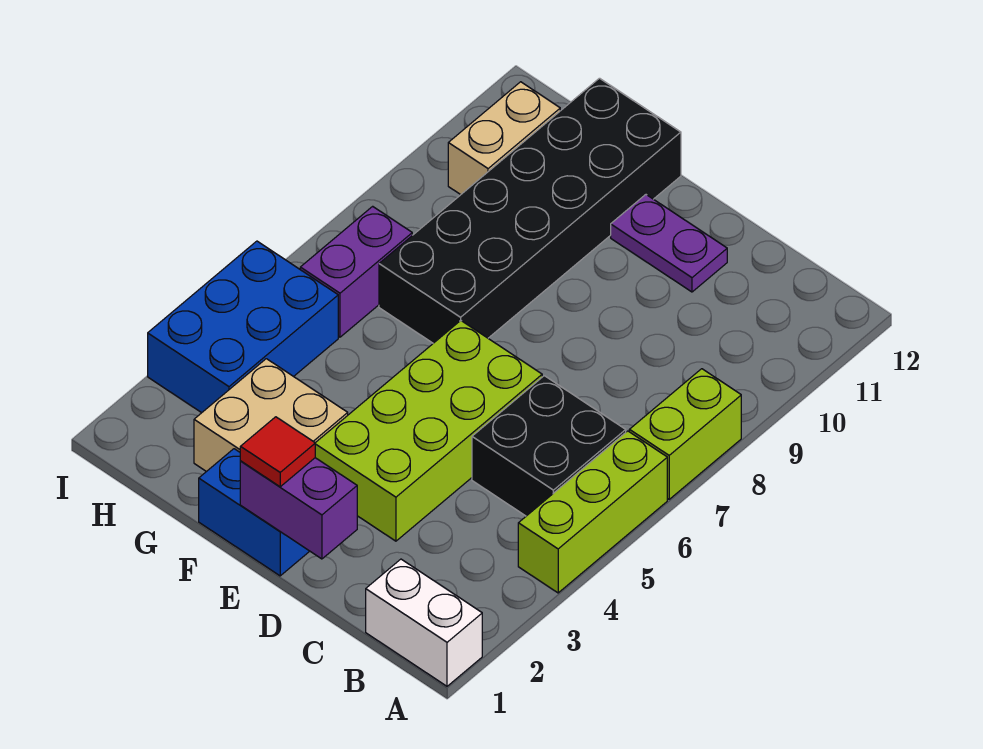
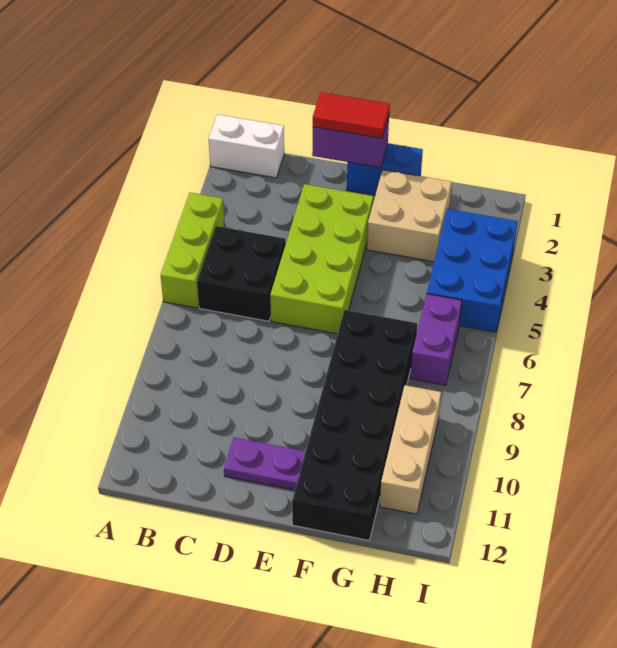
lime brick A7:A8 level 1 -> none
red tile E1 level 3 -> red tile D1:E1 level 3
tan brick H10:H11 level 1 -> tan brick H9:H11 level 1

